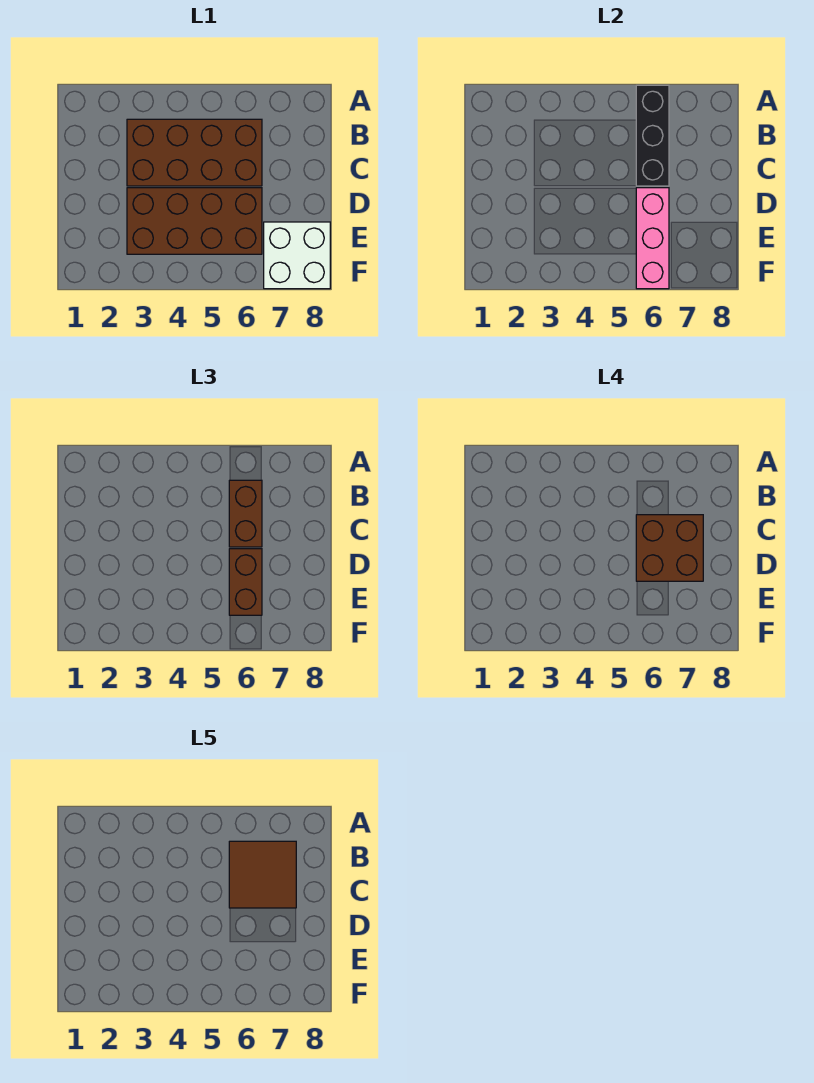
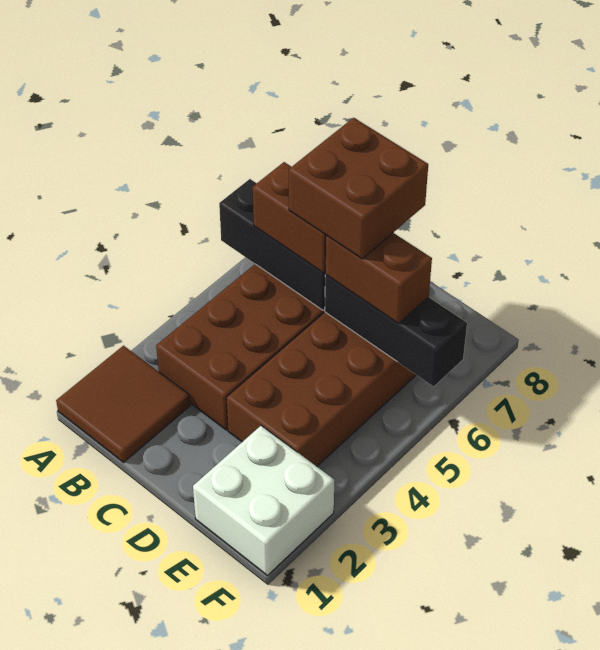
brown tile B6:C7 level 5 -> brown tile A1:B2 level 1
pink brick D6:F6 level 2 -> black brick D6:F6 level 2
white brick E7:F8 level 1 -> white brick E1:F2 level 1

